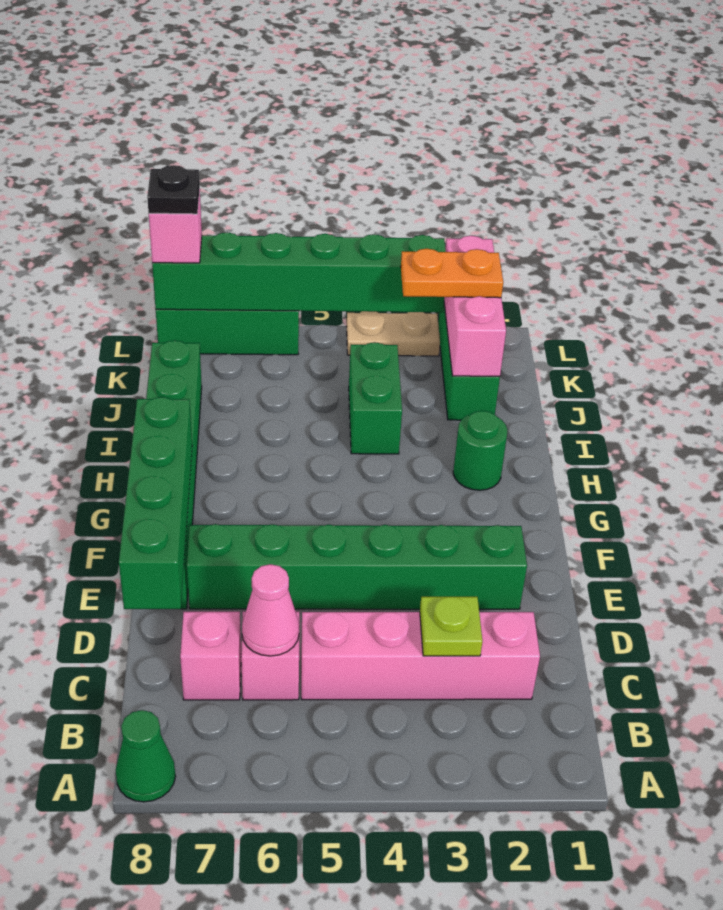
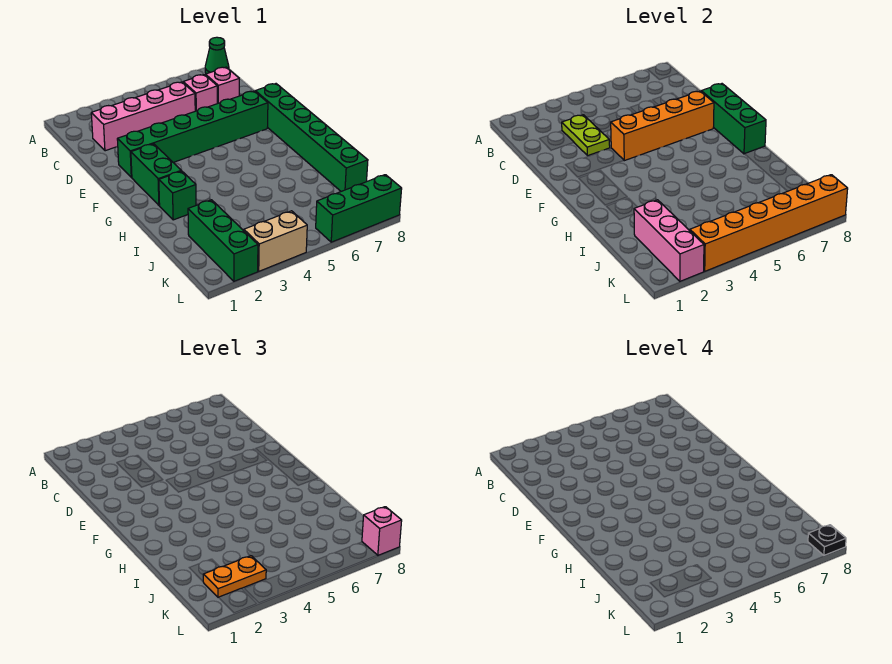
lime plate C3 level 2 -> lime plate C3:D3 level 2
pink cone C6 level 2 -> none
green brick D8:G8 level 2 -> green brick E8:G8 level 2
none -> orange brick E4:E7 level 2
green round brick H2 level 1 -> green brick H2 level 1
green brick I4:J4 level 1 -> green brick F2:G2 level 1
tan plate L3:L4 level 1 -> tan brick L3:L4 level 1
green brick L3:L8 level 2 -> orange brick L3:L8 level 2

